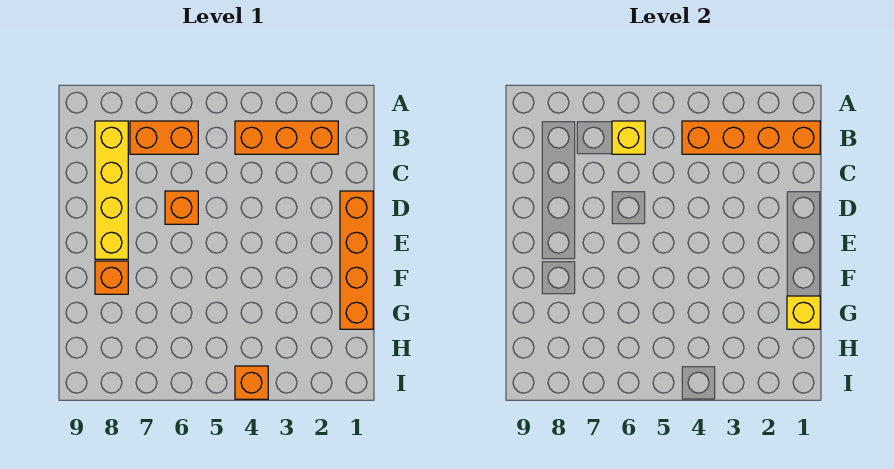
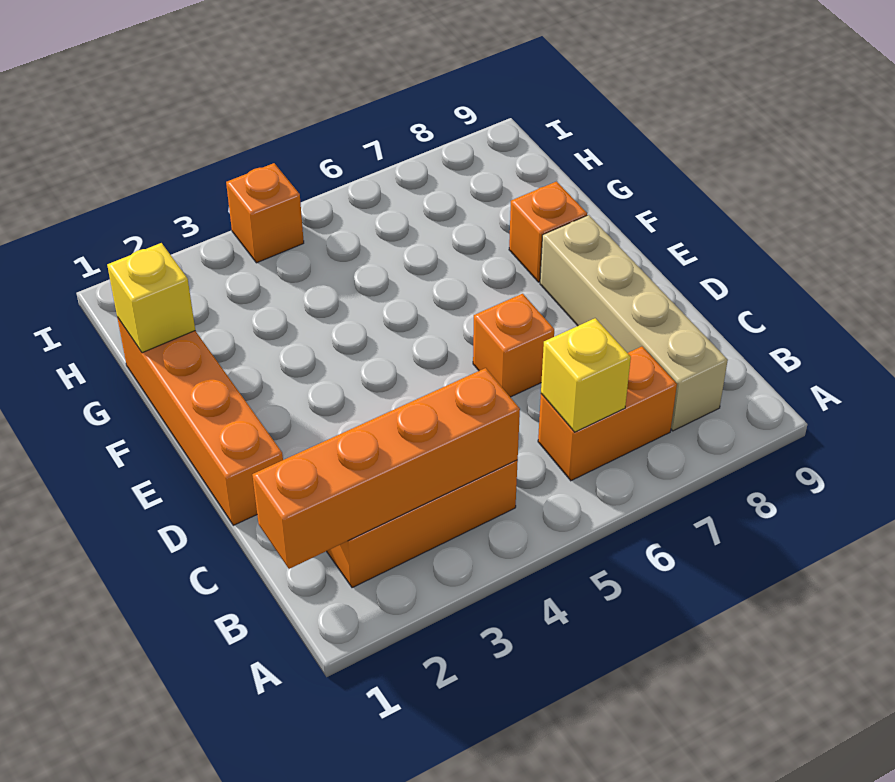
yellow brick B8:E8 level 1 -> tan brick B8:E8 level 1

